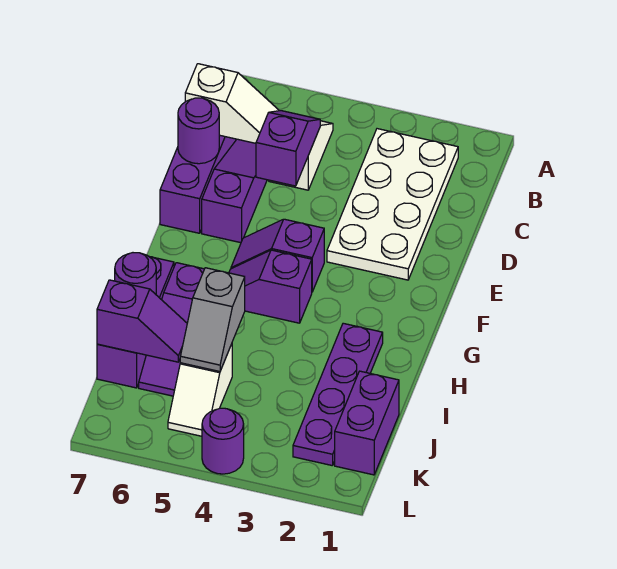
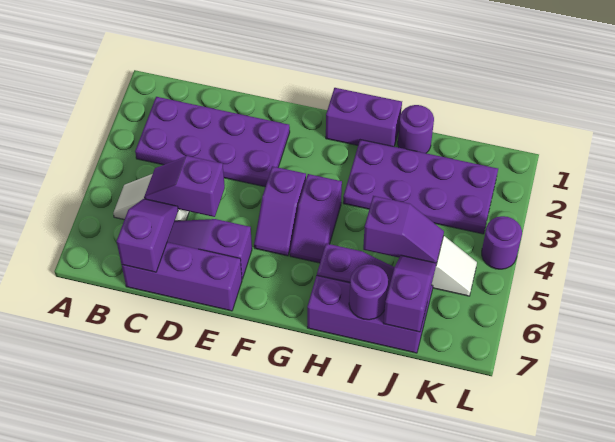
white plate B2:E3 level 1 -> purple plate B2:E3 level 1
white slope C6:C7 level 2 top 7 -> purple slope C6:C7 level 2 top 7
purple round brick D7 level 2 -> purple round brick I1 level 1
purple plate H2:K2 level 1 -> purple plate H2:K3 level 1
grey slope I5:J5 level 2 top I -> purple slope I5:J5 level 2 top I
purple brick J1:K1 level 1 -> purple brick G1:H1 level 1

